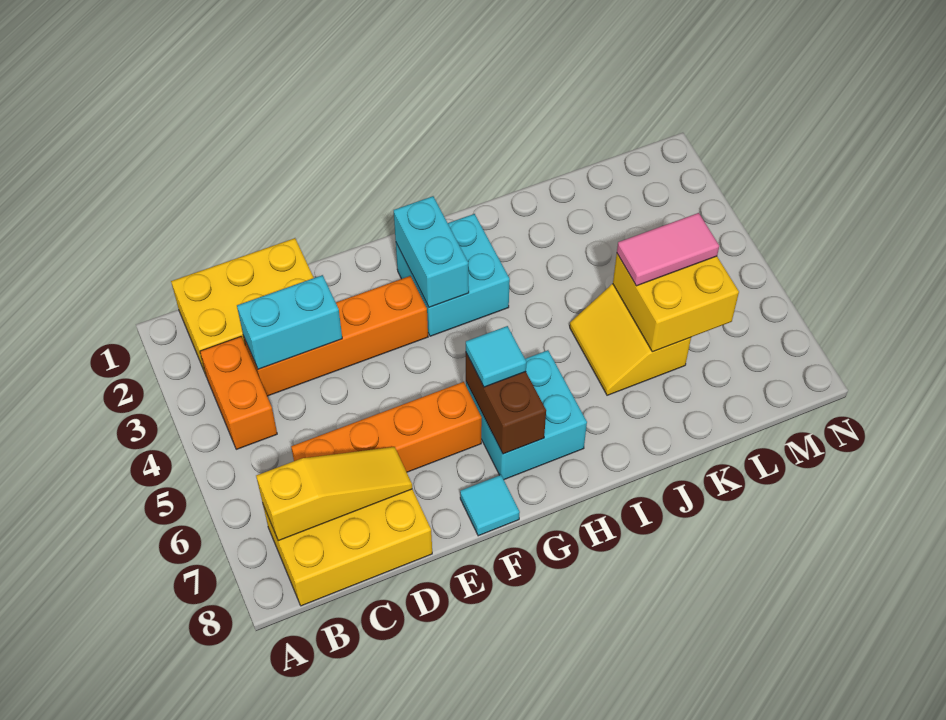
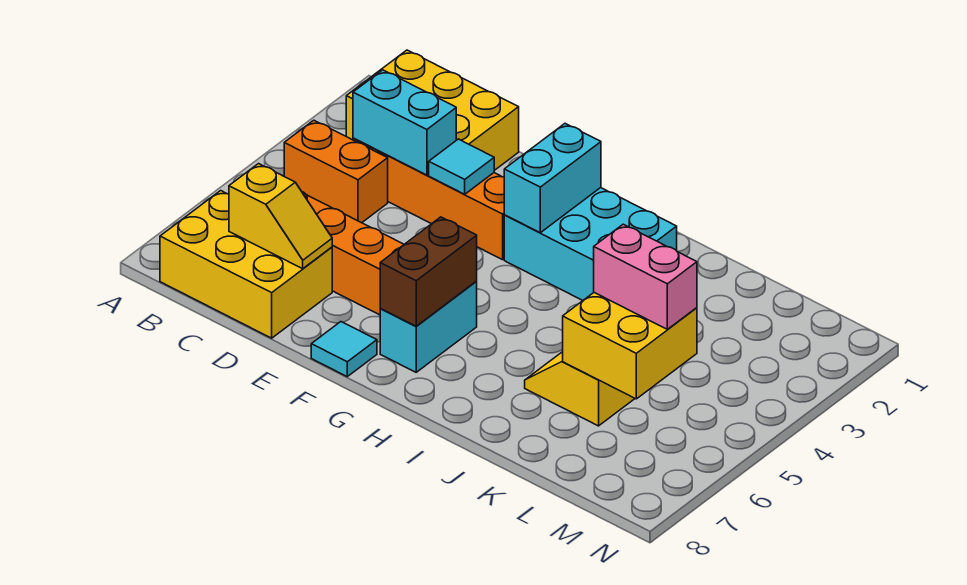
orange brick B3:B4 level 1 -> orange brick B4:C4 level 1
yellow slope B7:D7 level 2 top B -> yellow slope C7:D7 level 2 top C
cyan brick G2:H3 level 1 -> cyan brick G2:I3 level 1
cyan brick G6:H7 level 1 -> cyan brick G6:G7 level 1
cyan tile G6 level 3 -> cyan tile E3 level 2
pink tile K5:L5 level 3 -> pink brick K5:L5 level 3

